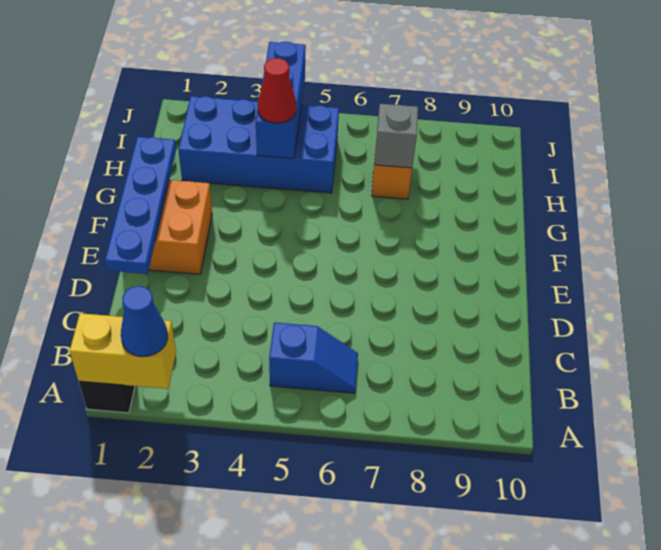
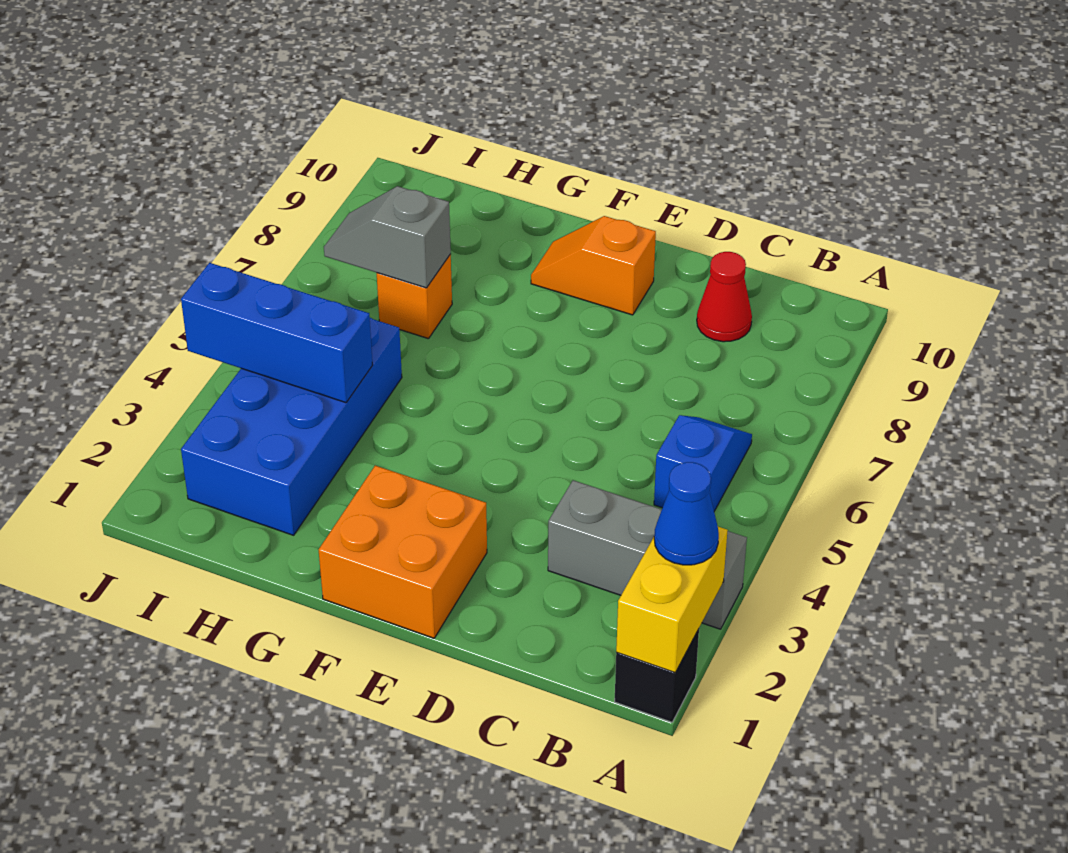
none -> grey brick A3:C3 level 1
blue plate D1:G1 level 2 -> none
none -> orange slope E9:F9 level 1 top E
red cone H4 level 3 -> red cone C9 level 1

